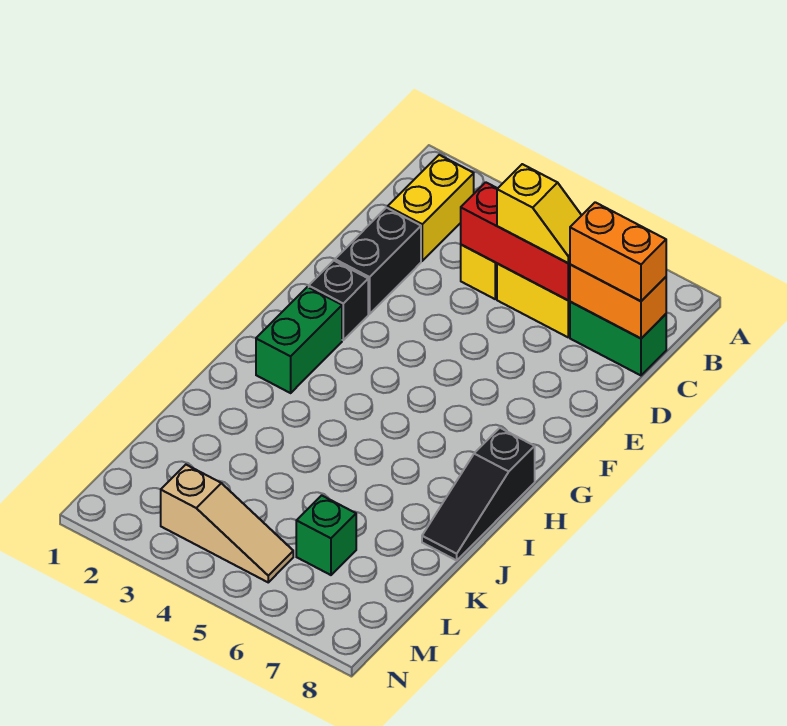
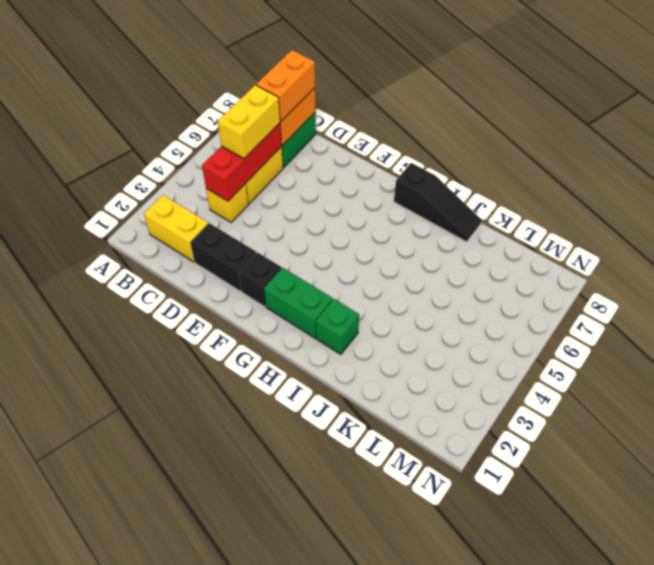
yellow slope C5:C6 level 3 top 5 -> yellow brick C5:C6 level 3
green brick L6 level 1 -> green brick I2 level 1
tan slope M3:M5 level 1 top 3 -> none

